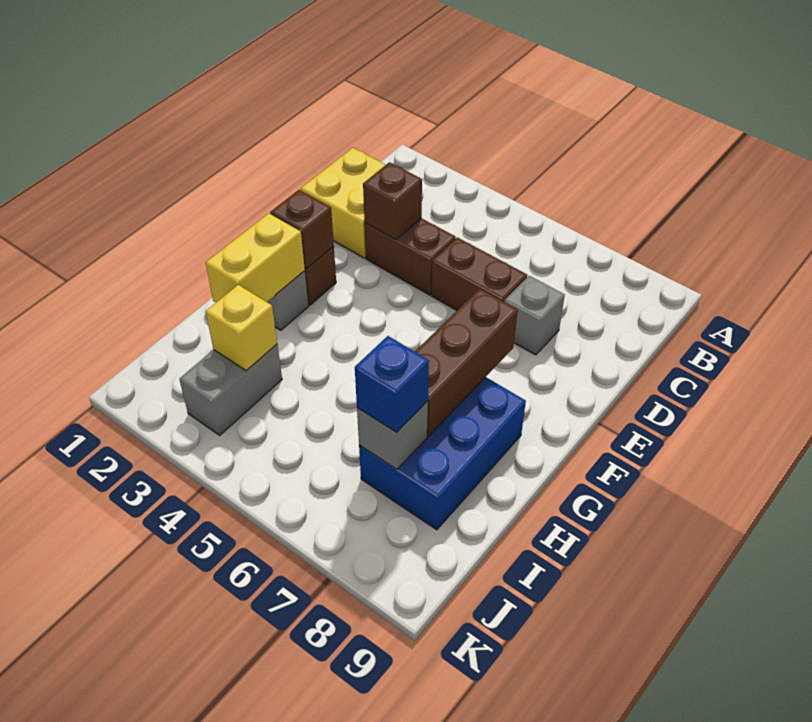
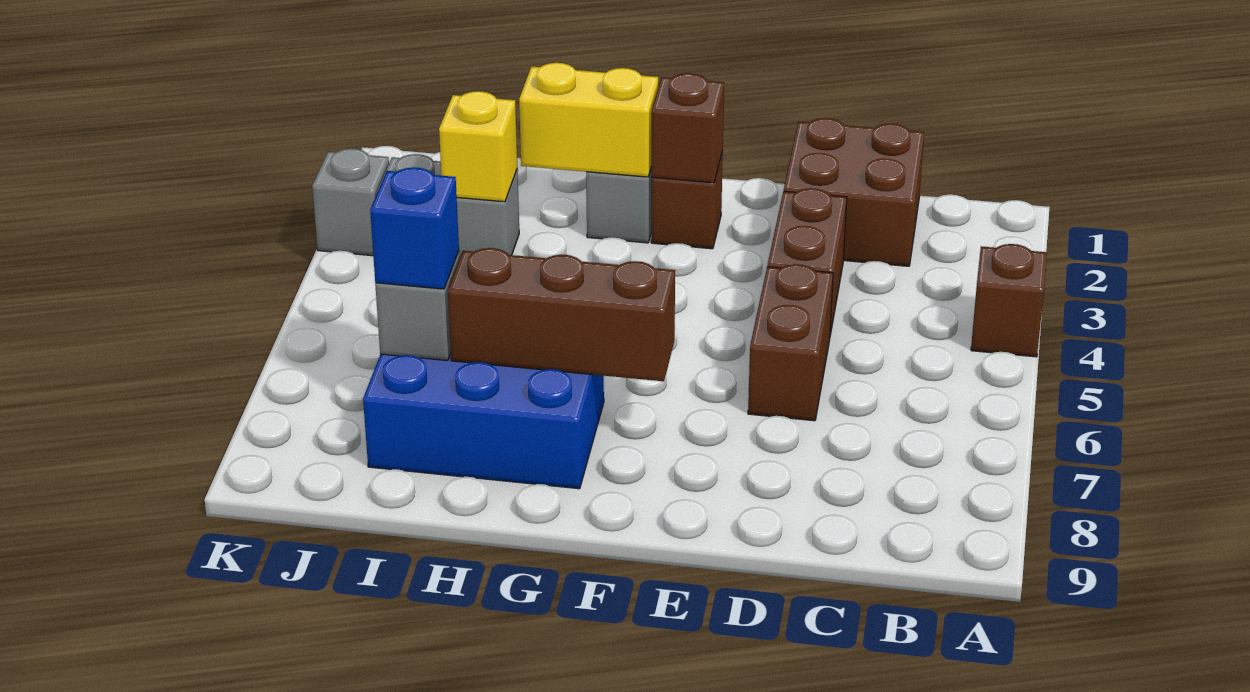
yellow brick C1:D2 level 1 -> brown brick C1:D2 level 1
brown brick D3 level 2 -> brown brick A4 level 1
grey brick D7 level 1 -> grey brick K3 level 1

